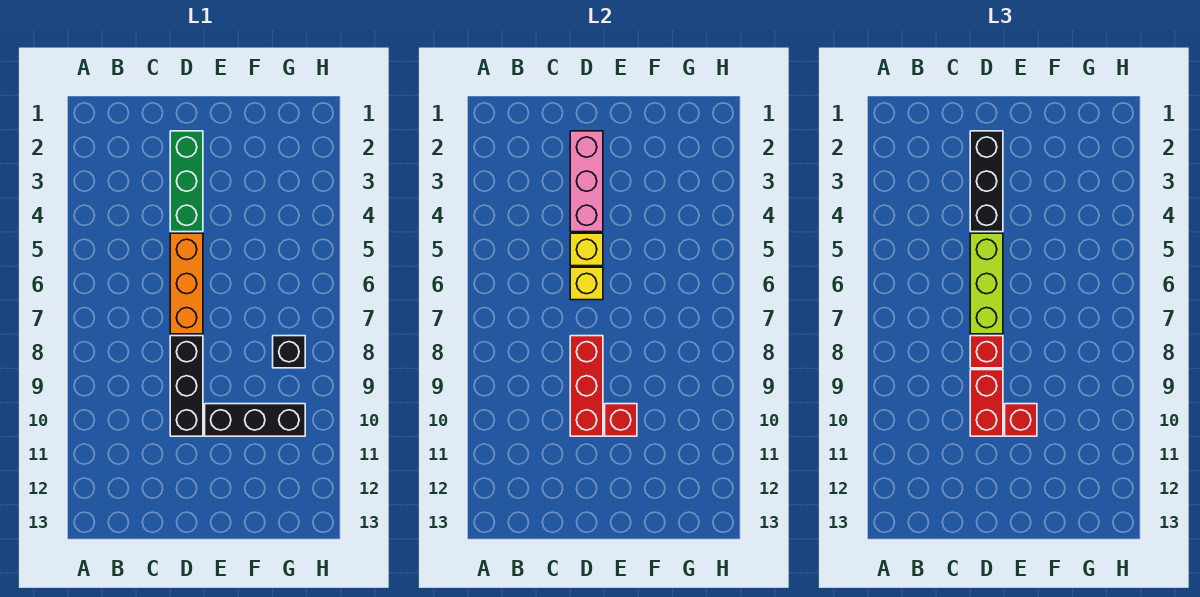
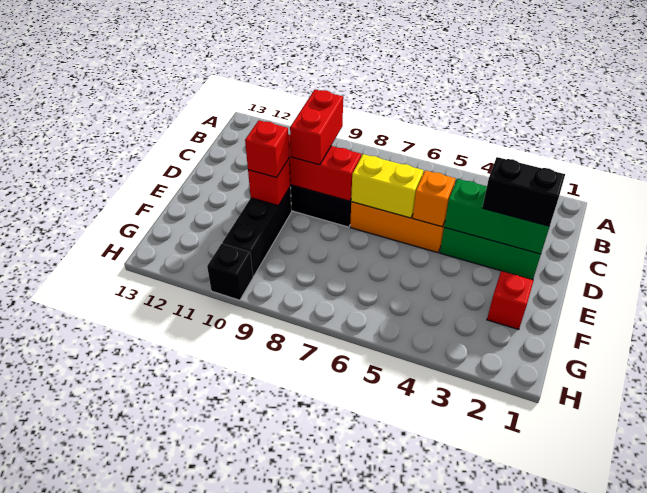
pink brick D2:D4 level 2 -> green brick D2:D4 level 2
black brick D2:D4 level 3 -> black brick D2:D3 level 3
yellow brick D5 level 2 -> orange brick D5 level 2
lime brick D5:D7 level 3 -> none
yellow brick D6 level 2 -> yellow brick D6:D7 level 2
red brick D8 level 3 -> red brick F2 level 1
red brick D9:D10 level 3 -> red brick C9:D9 level 3
black brick G8 level 1 -> black brick H10 level 1

